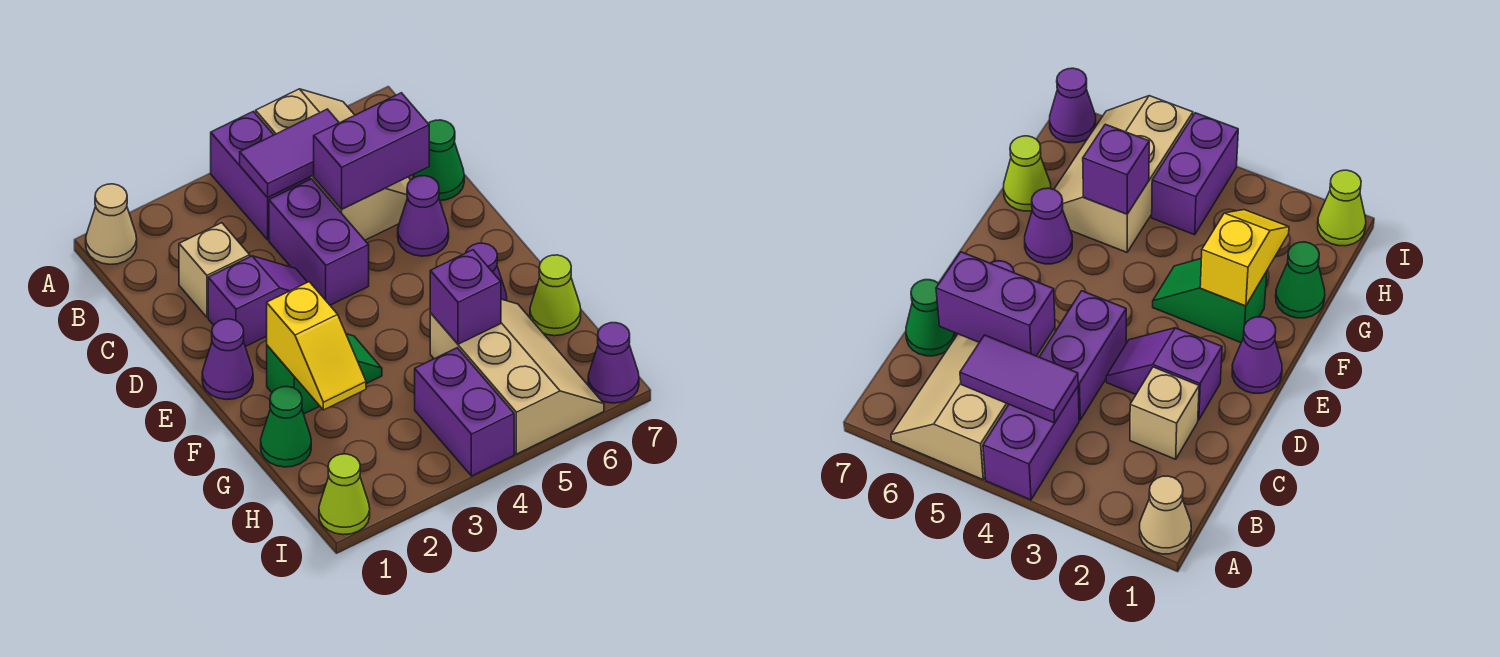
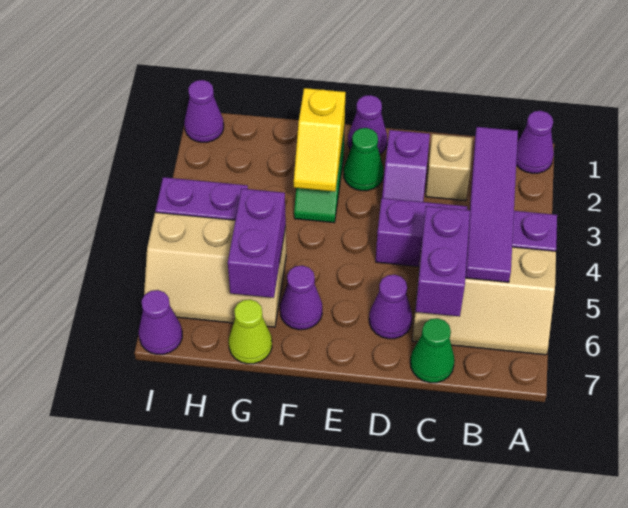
tan cone A1 level 1 -> purple cone A1 level 1
purple tile B4:B5 level 2 -> purple tile B2:B5 level 2
yellow slope F2:G2 level 2 top F -> yellow slope F2:F3 level 2 top 2
green cone G1 level 1 -> green cone E2 level 1
purple brick G5 level 2 -> purple brick G5:G6 level 2
lime cone I1 level 1 -> purple cone I1 level 1

